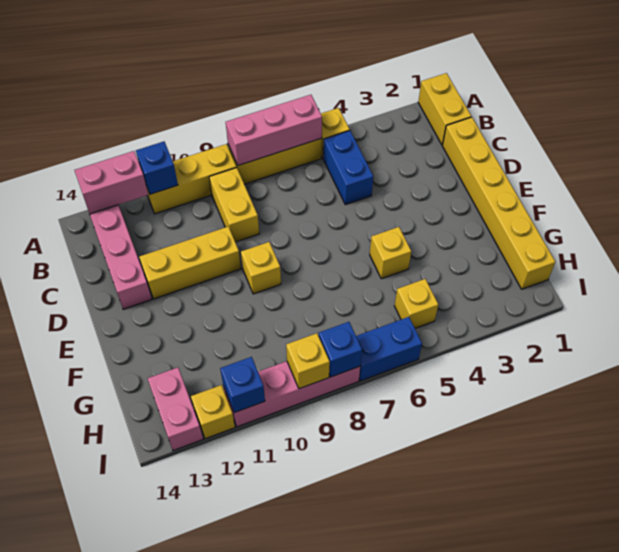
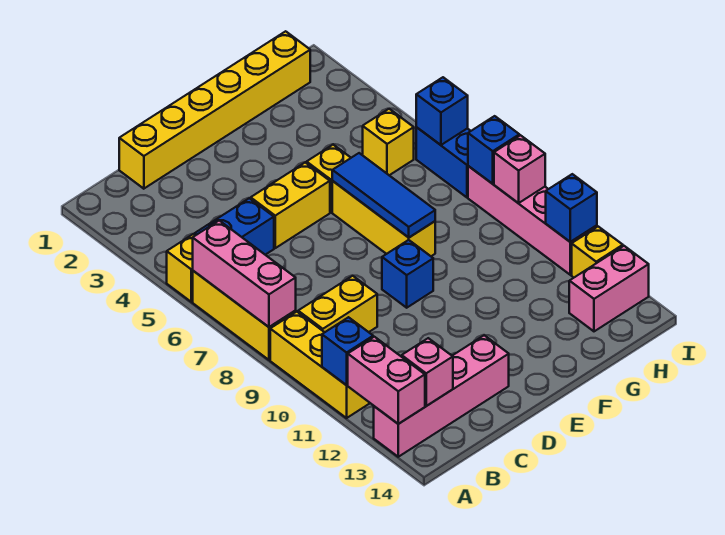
yellow brick A1:B1 level 1 -> yellow brick D5:E5 level 1
none -> pink brick B13 level 2
yellow brick D10:D12 level 1 -> yellow brick F6:F8 level 1
yellow brick E9 level 1 -> blue brick E9 level 1
none -> blue tile F6:F8 level 2
none -> blue brick I6 level 2
yellow brick I9 level 2 -> pink brick I9 level 2

